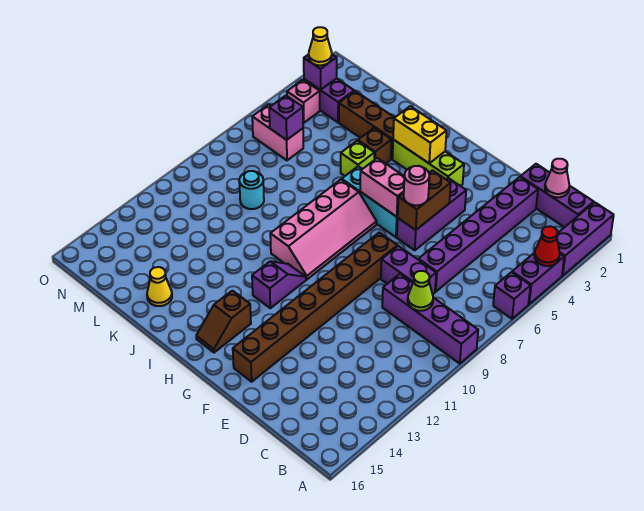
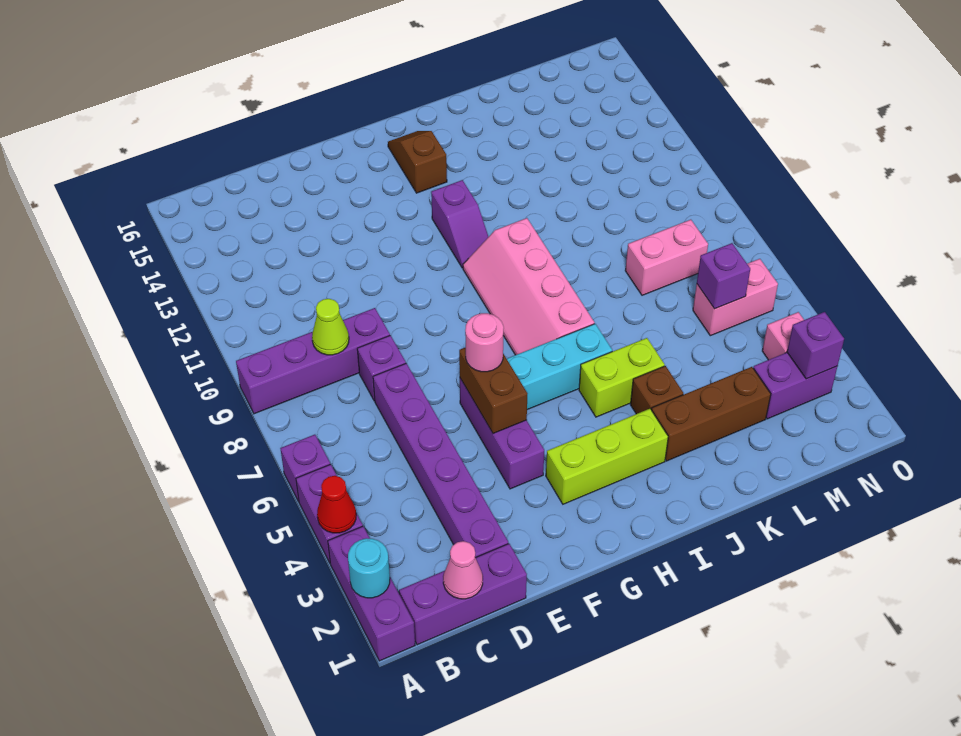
purple brick D8:E8 level 1 -> purple brick D8 level 1
brown brick F8:F15 level 1 -> none
pink brick G6:H6 level 2 -> pink brick L8:M8 level 1
yellow brick H3:I3 level 2 -> none
lime brick J5 level 1 -> lime brick I5:J5 level 1
yellow cone K15 level 1 -> none
cyan round brick L9 level 1 -> cyan round brick A2 level 2
yellow cone N3 level 3 -> none

